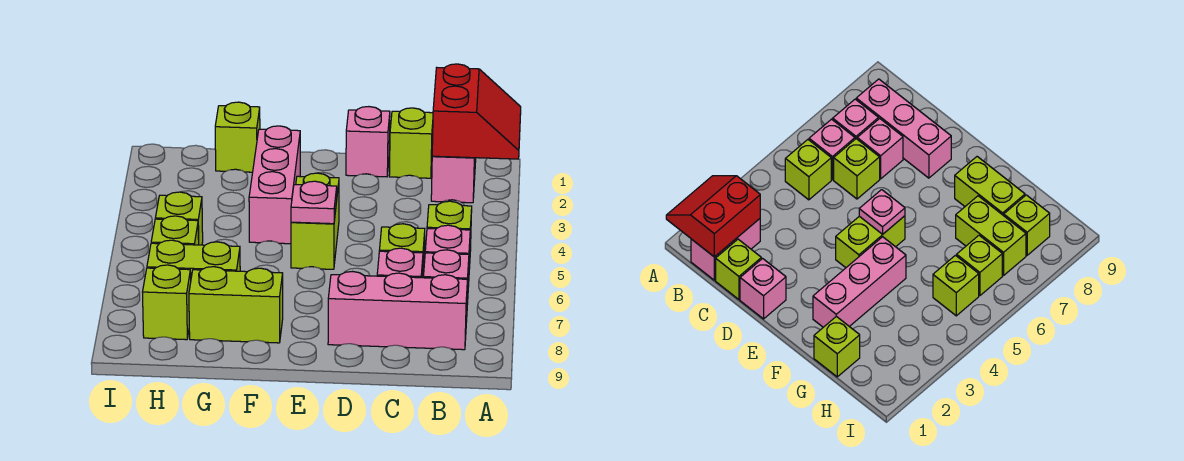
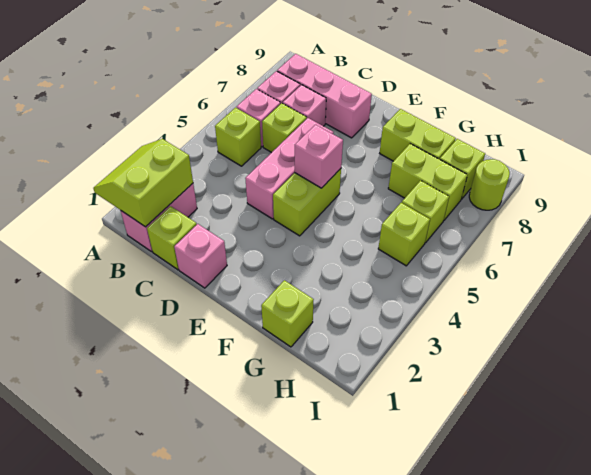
red slope A1:B2 level 2 top B -> lime slope A1:B2 level 2 top B
pink plate E5 level 2 -> pink brick E5 level 2
pink brick F2:F4 level 1 -> pink brick D4:D6 level 1
none -> lime round brick I8 level 1

